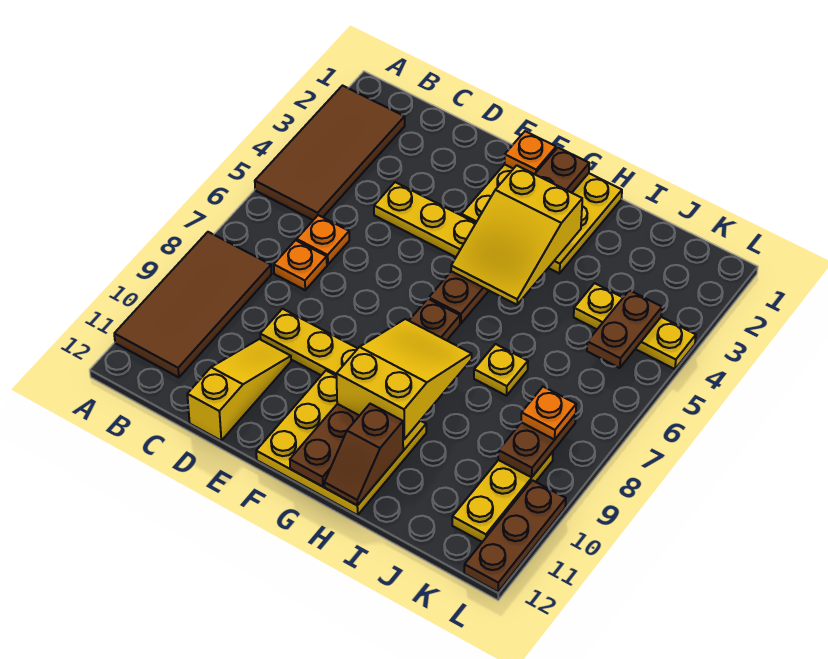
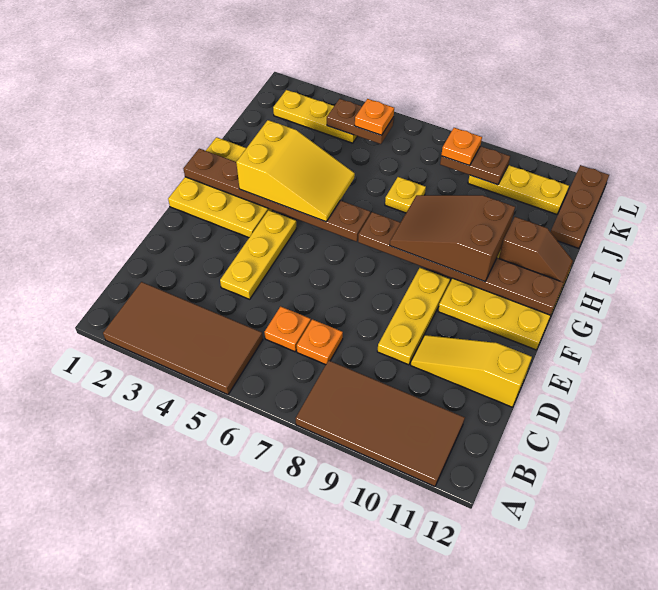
orange plate F1 level 2 -> orange plate K5 level 3
yellow slope G8:H10 level 3 top 10 -> brown slope G8:H10 level 3 top 10
yellow plate J4:L4 level 1 -> yellow plate K2:K4 level 1
brown plate L10:L12 level 1 -> brown plate J12:L12 level 1

